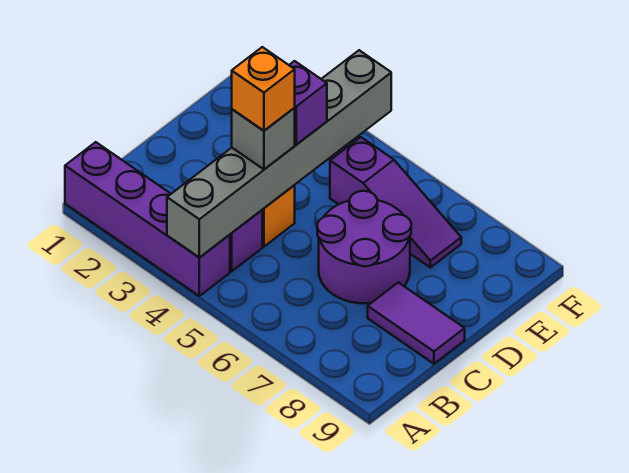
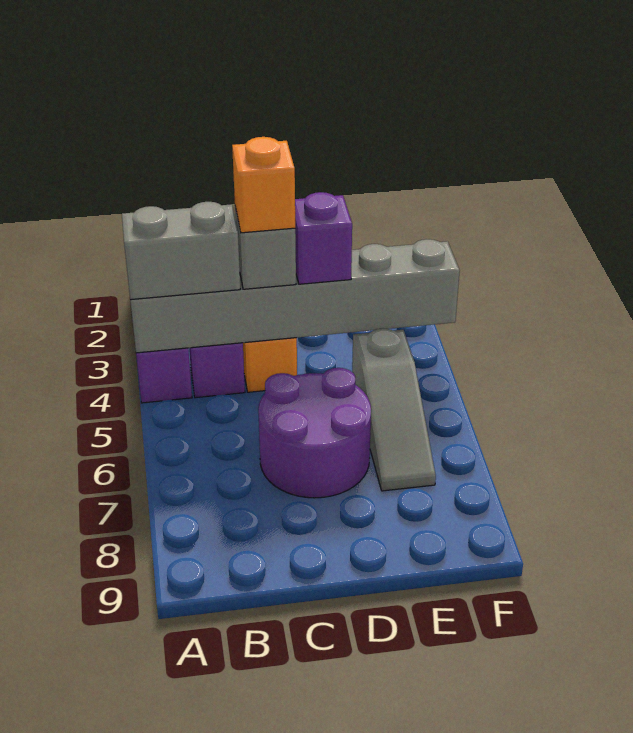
none -> grey brick A4:B4 level 3
purple tile C8:C9 level 1 -> none
purple slope E5:E7 level 1 top 5 -> grey slope E5:E7 level 1 top 5

